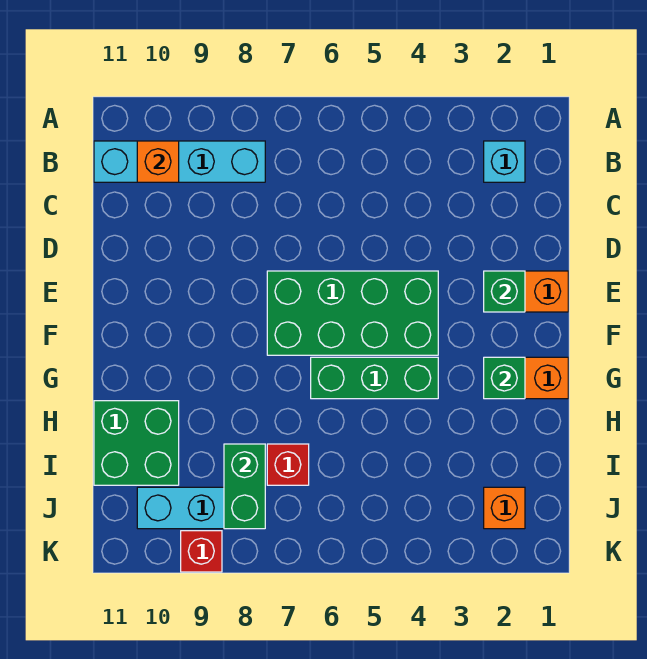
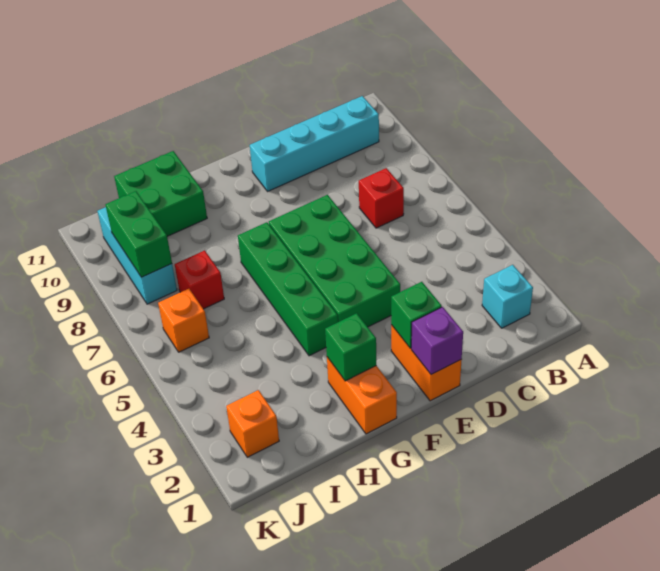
cyan brick B8:B11 level 1 -> cyan brick B10:E10 level 1
orange brick B10 level 2 -> orange brick J6 level 1
none -> purple brick E1 level 2
green brick G4:G6 level 1 -> green brick G4:G7 level 1
green brick I8:J8 level 2 -> green brick J8:J9 level 2
red brick K9 level 1 -> red brick C7 level 1

